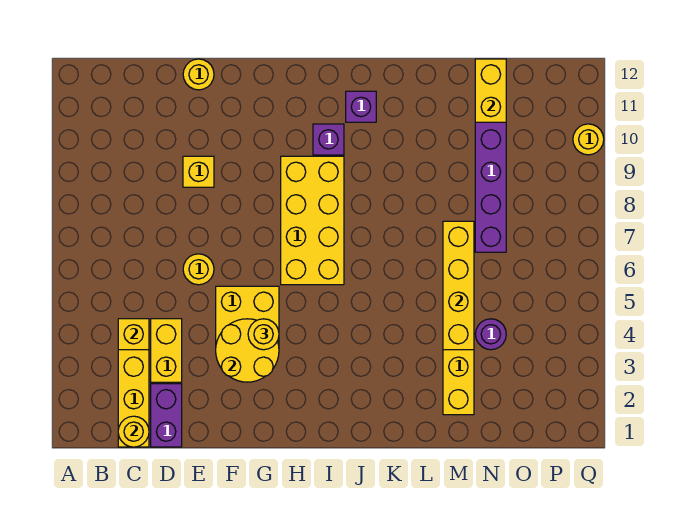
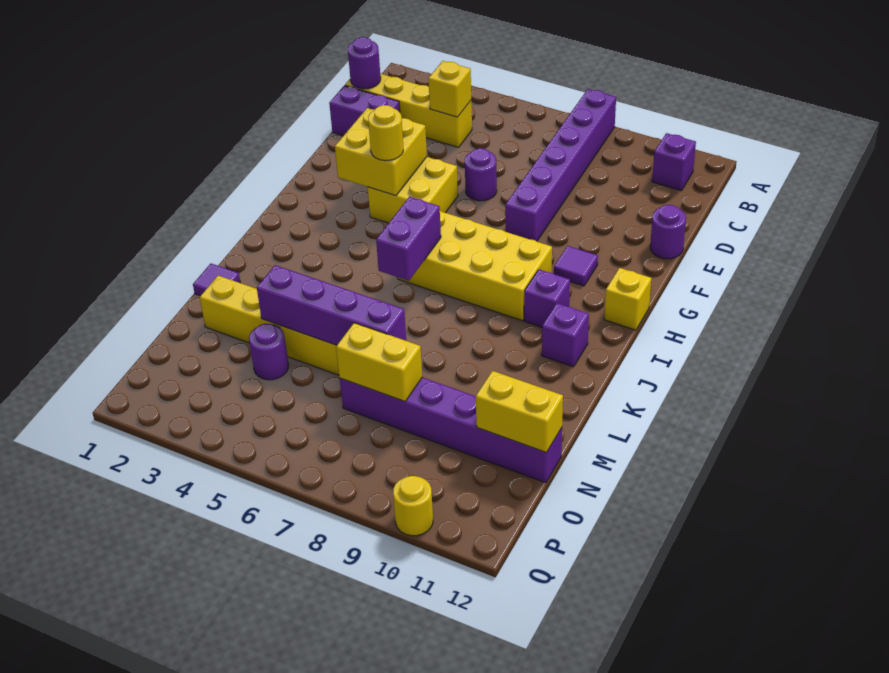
none -> purple brick A8:F8 level 1
none -> purple brick B11 level 1
yellow round brick C1 level 2 -> purple round brick C1 level 2
yellow brick D3:D4 level 1 -> yellow brick N7:N8 level 2
yellow round brick E6 level 1 -> purple round brick E6 level 1
yellow brick E9 level 1 -> yellow brick H12 level 1
yellow round brick E12 level 1 -> purple round brick E12 level 1
yellow round brick F3:G4 level 2 -> yellow brick F3:G4 level 2
none -> purple tile G10 level 1
none -> purple brick I6:J6 level 2
none -> purple tile L1 level 1
yellow brick M4:M7 level 2 -> purple brick M4:M7 level 2

